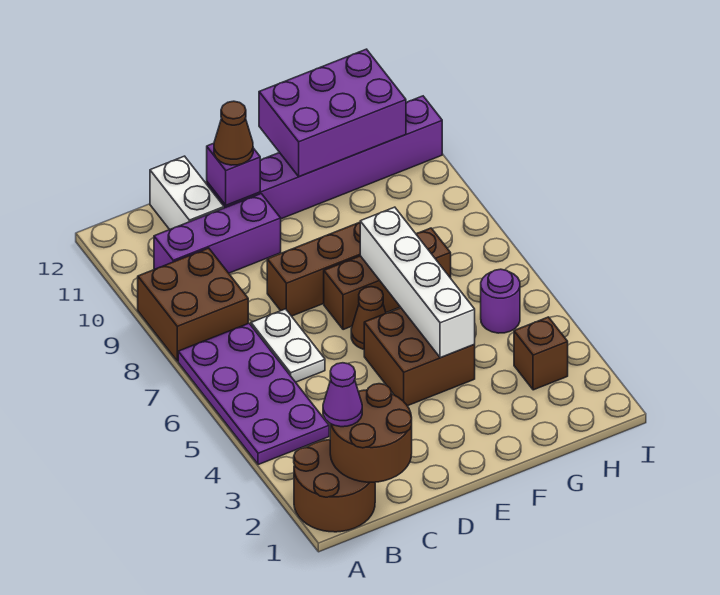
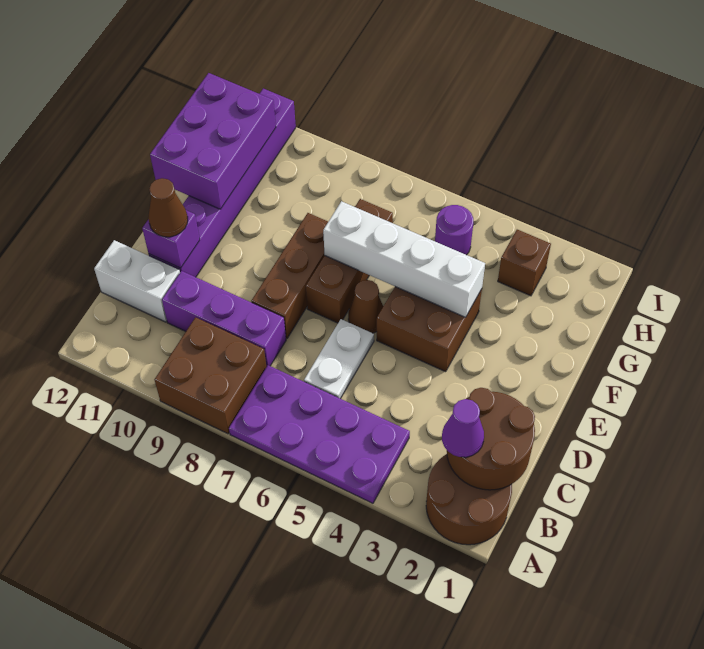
purple brick B10:D10 level 1 -> purple brick C8:C10 level 1
white plate C6:C7 level 1 -> white plate C6:D6 level 1

